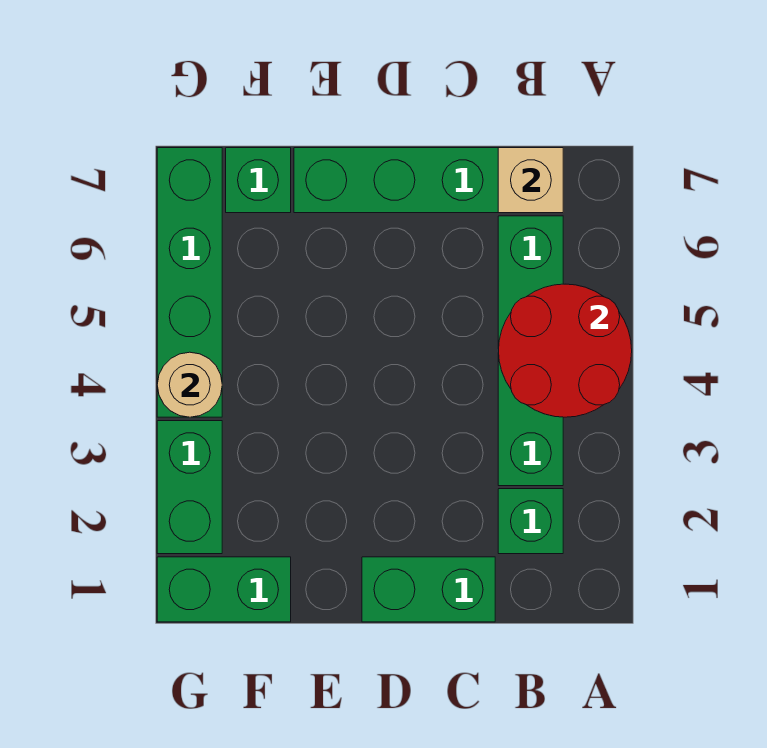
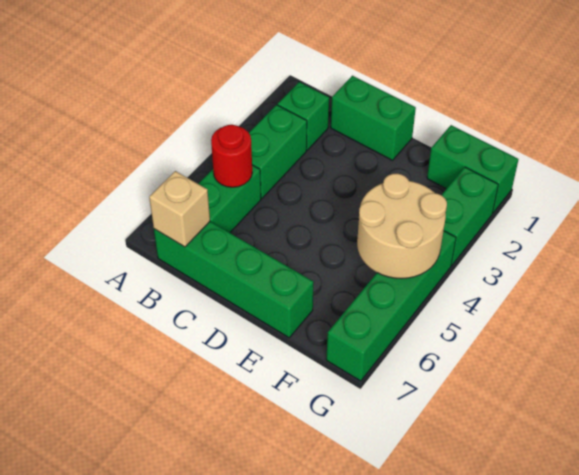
red round brick A4:B5 level 2 -> red round brick B5 level 2
green brick F7 level 1 -> none
tan round brick G4 level 2 -> tan round brick F4:G5 level 2

